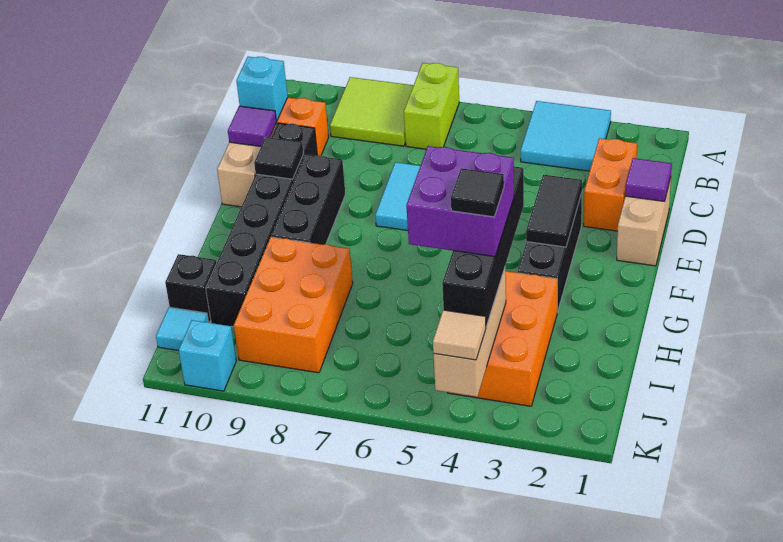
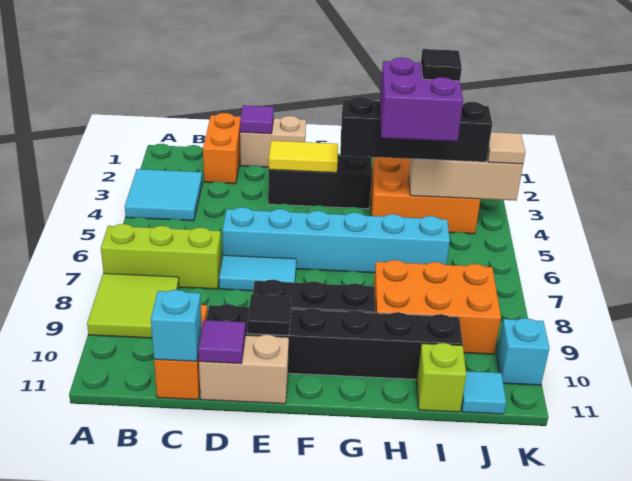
lime brick A7:B7 level 1 -> lime brick A7:C7 level 1
orange brick C2:D2 level 1 -> orange brick C1:C2 level 1
none -> cyan brick D6:I6 level 1
black tile E3:F3 level 2 -> yellow tile E3:F3 level 2
black brick I11 level 1 -> lime brick I11 level 1

